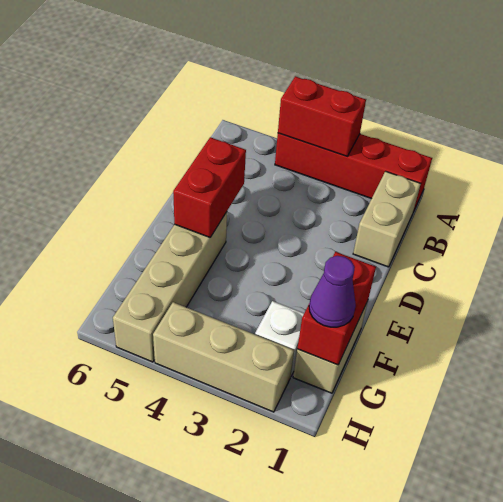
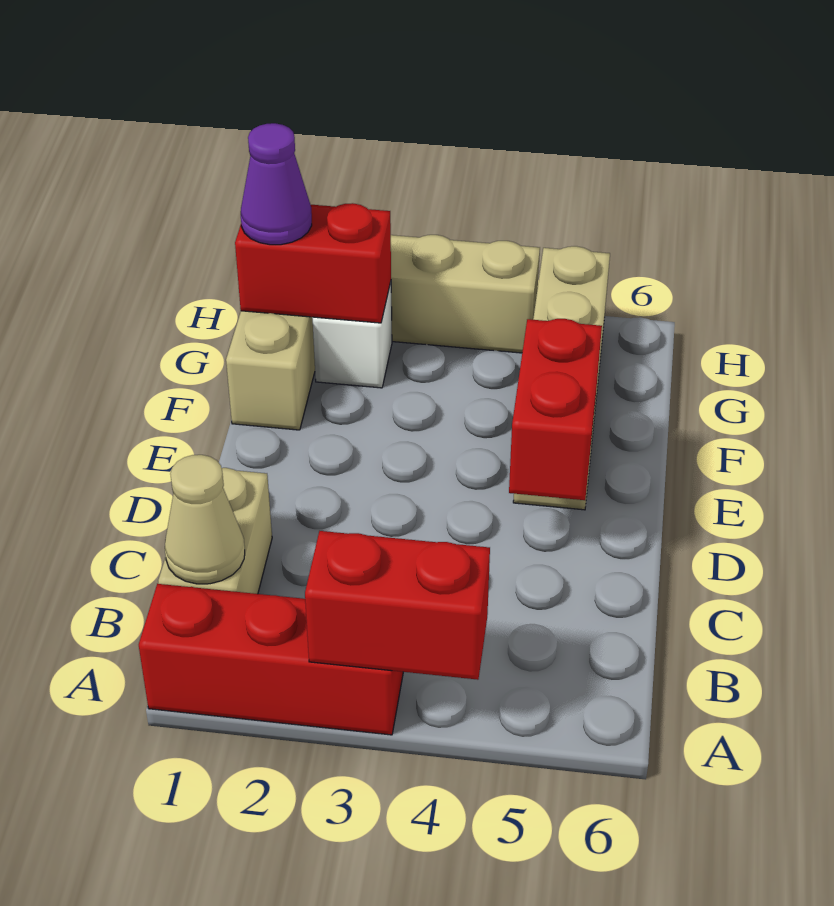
red brick A1:A4 level 1 -> red brick A1:A3 level 1
none -> tan cone B1 level 2
red brick F1:G1 level 2 -> red brick G1:G2 level 2

